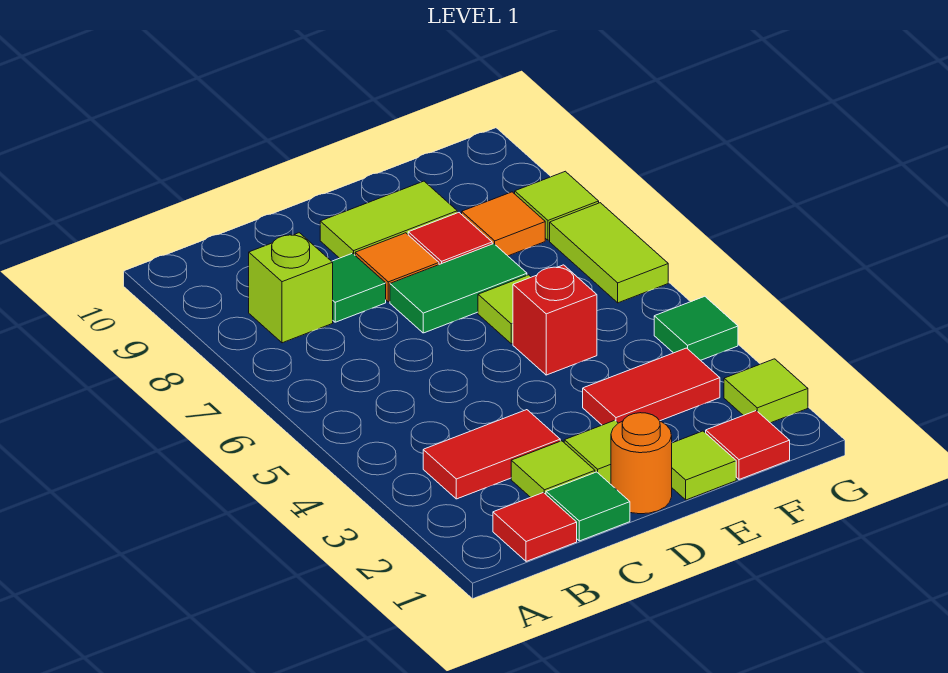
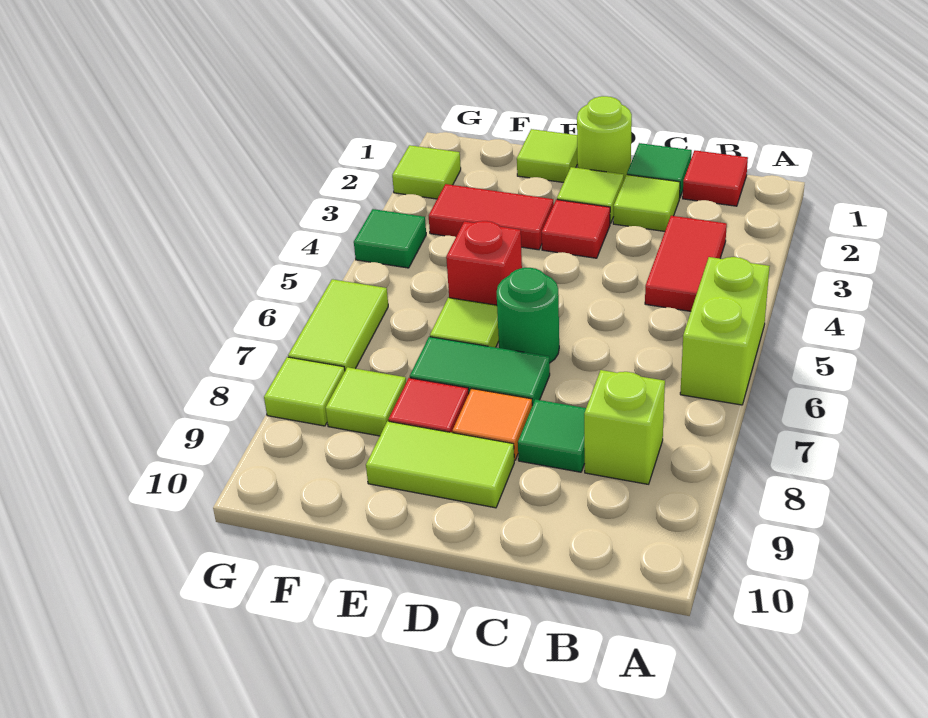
none -> lime brick A5:A6 level 1
red tile B3:C3 level 1 -> red tile B3:B4 level 1
orange round brick D1 level 1 -> lime round brick D1 level 1
none -> green round brick D6 level 1
red tile F1 level 1 -> red tile D3 level 1
orange tile F8 level 1 -> lime tile F8 level 1

